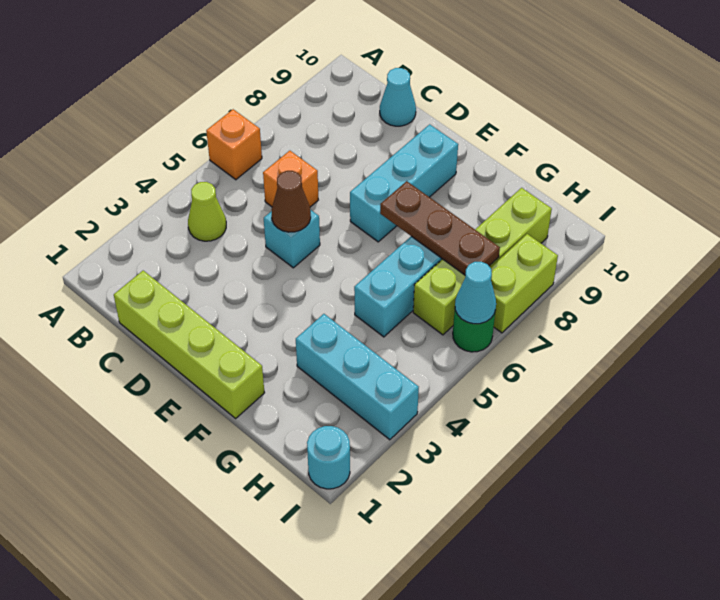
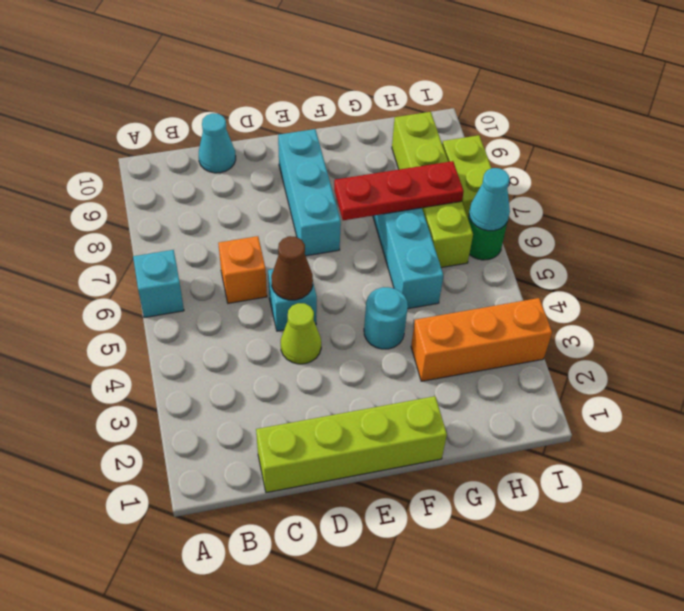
orange brick A6 level 1 -> cyan brick A6 level 1
lime cone B4 level 1 -> lime cone D4 level 1
brown plate F7:H7 level 2 -> red plate F7:H7 level 2
cyan brick G3:I3 level 1 -> orange brick G3:I3 level 1
cyan round brick I1 level 1 -> cyan round brick F4 level 1

